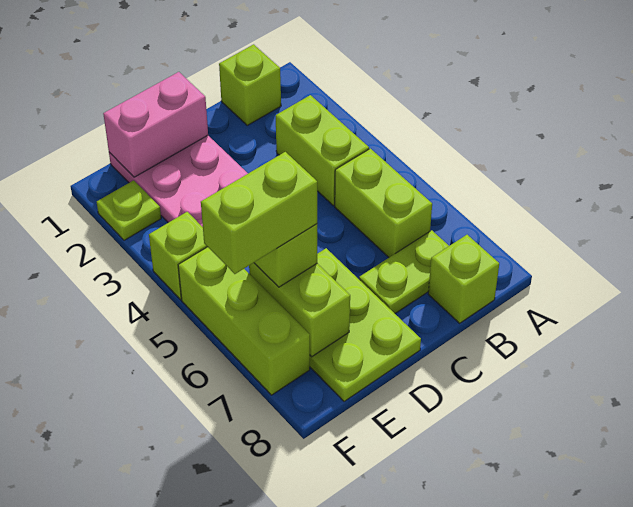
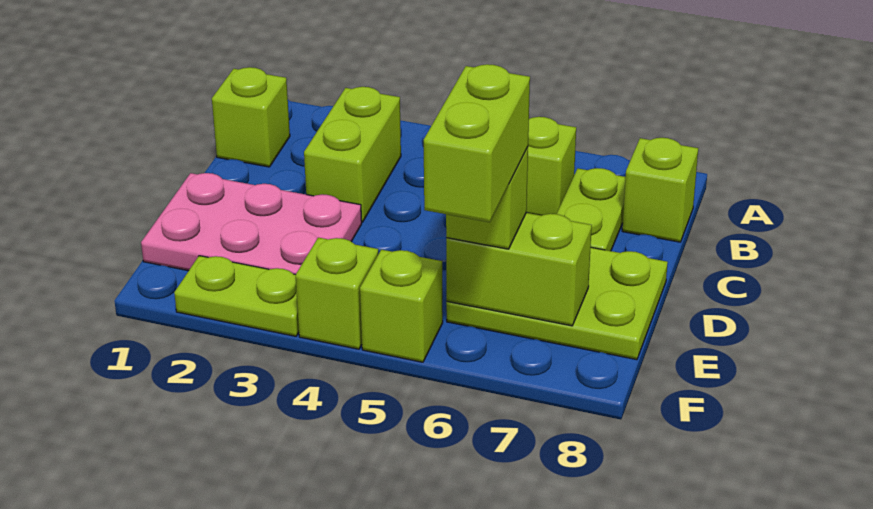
lime brick B3:B4 level 1 -> lime brick B3:C3 level 1
pink brick D1:E1 level 2 -> none
lime plate F2 level 1 -> lime plate F2:F3 level 1
lime brick F5:F7 level 1 -> lime brick F5 level 1

